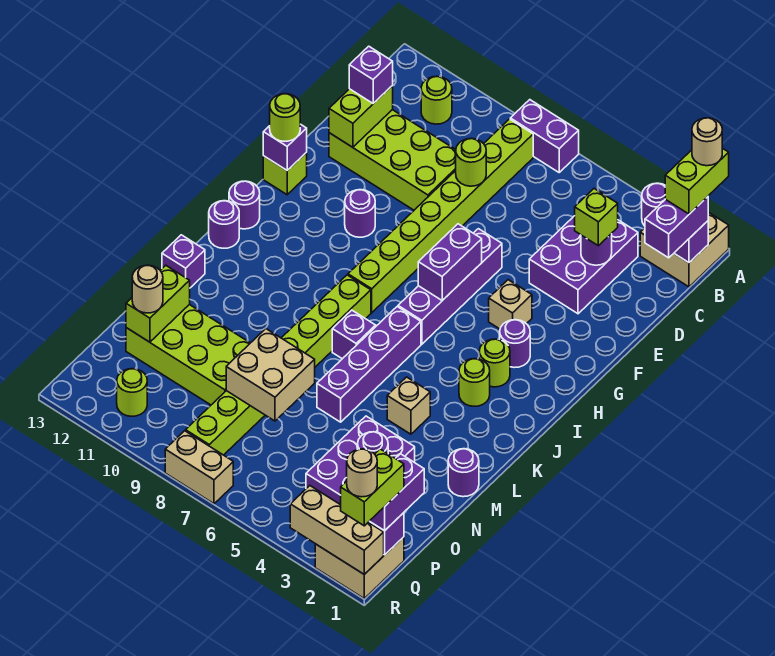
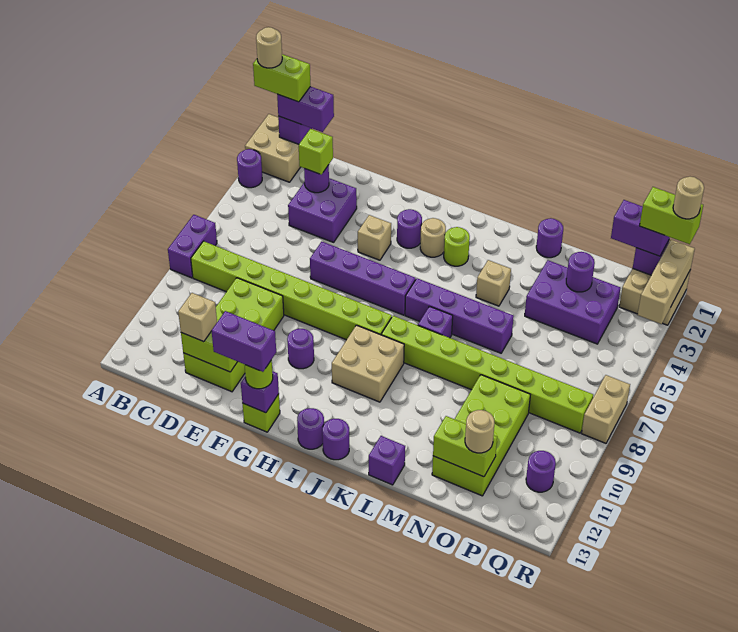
lime round brick B11 level 1 -> none
purple brick C3:E4 level 1 -> purple brick D3:E4 level 1
lime round brick D8 level 2 -> none
purple brick D12 level 3 -> tan brick D12 level 3
purple brick G6:H6 level 2 -> purple brick F13:G13 level 4
lime round brick I3 level 1 -> tan round brick I3 level 1
tan brick N7:O8 level 2 -> tan brick I9:J10 level 1
lime round brick Q11 level 1 -> purple round brick Q11 level 1

